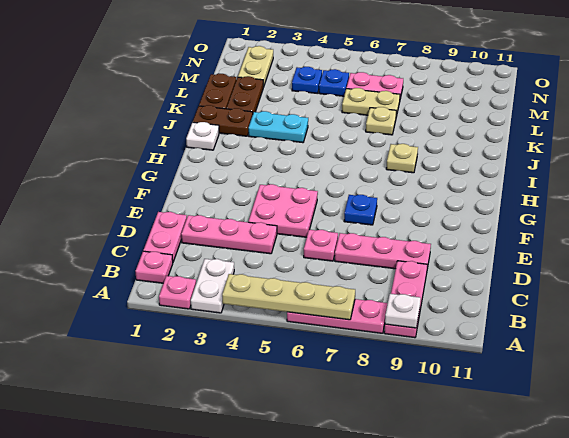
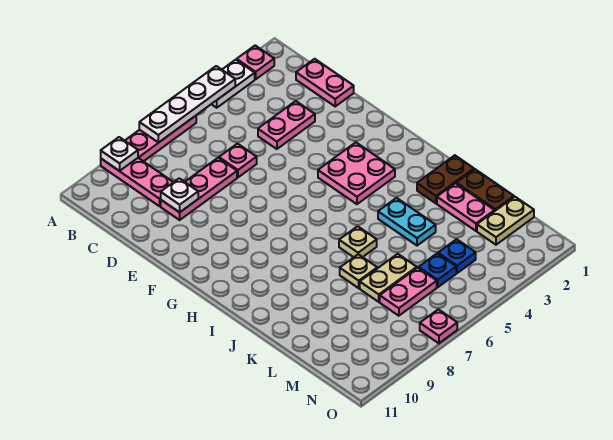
white plate A3:B3 level 1 -> white plate A3:A4 level 1
tan plate A4:A7 level 2 -> white plate A4:A7 level 2
pink plate B1 level 1 -> pink plate O7 level 1
pink plate D2:D4 level 1 -> pink plate D3:D4 level 1
pink plate E4:F5 level 1 -> pink plate G3:H4 level 1
blue plate F7 level 1 -> none
white plate I1 level 1 -> white plate D9 level 2
tan plate I8 level 1 -> tan plate J6 level 1
cyan plate J3:J4 level 1 -> cyan plate J4:K4 level 1
brown plate K2:L2 level 1 -> pink plate K2:L2 level 1
tan plate M2:N2 level 1 -> tan plate M1:M2 level 1

